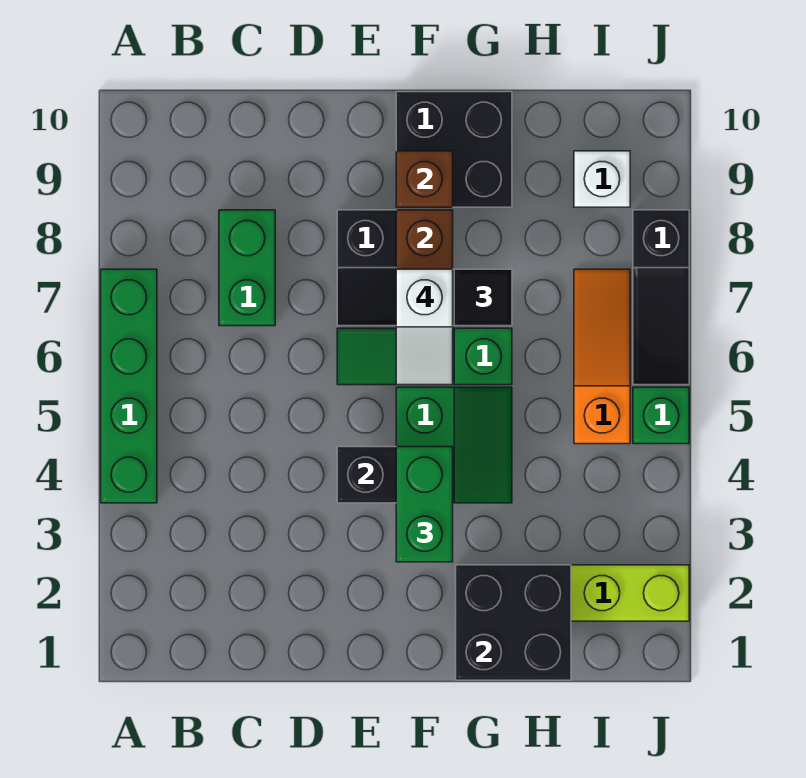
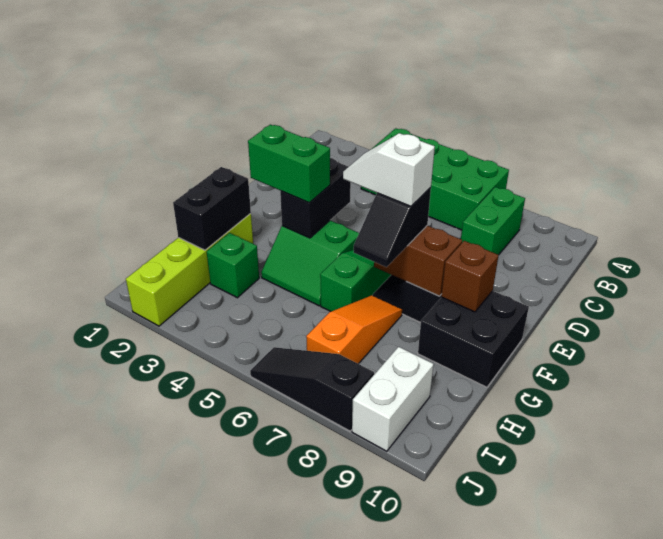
green brick A4:A7 level 1 -> green brick A4:B7 level 1
green brick C7:C8 level 1 -> green brick B8:C8 level 1
black brick G1:H2 level 2 -> black brick G2:H2 level 2
orange slope I5:I7 level 1 top 5 -> orange slope G7:I7 level 1 top I
white brick I9 level 1 -> white brick I9:J9 level 1
green brick J5 level 1 -> green brick H3 level 1

